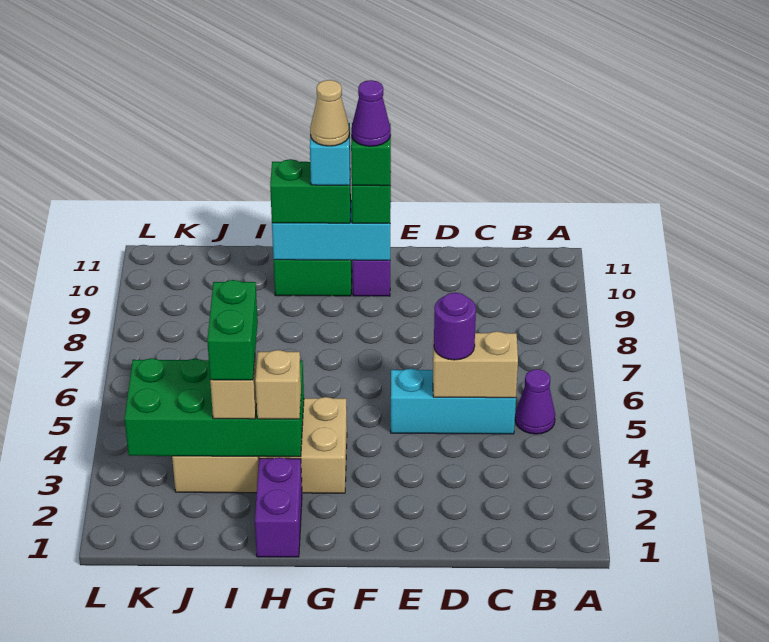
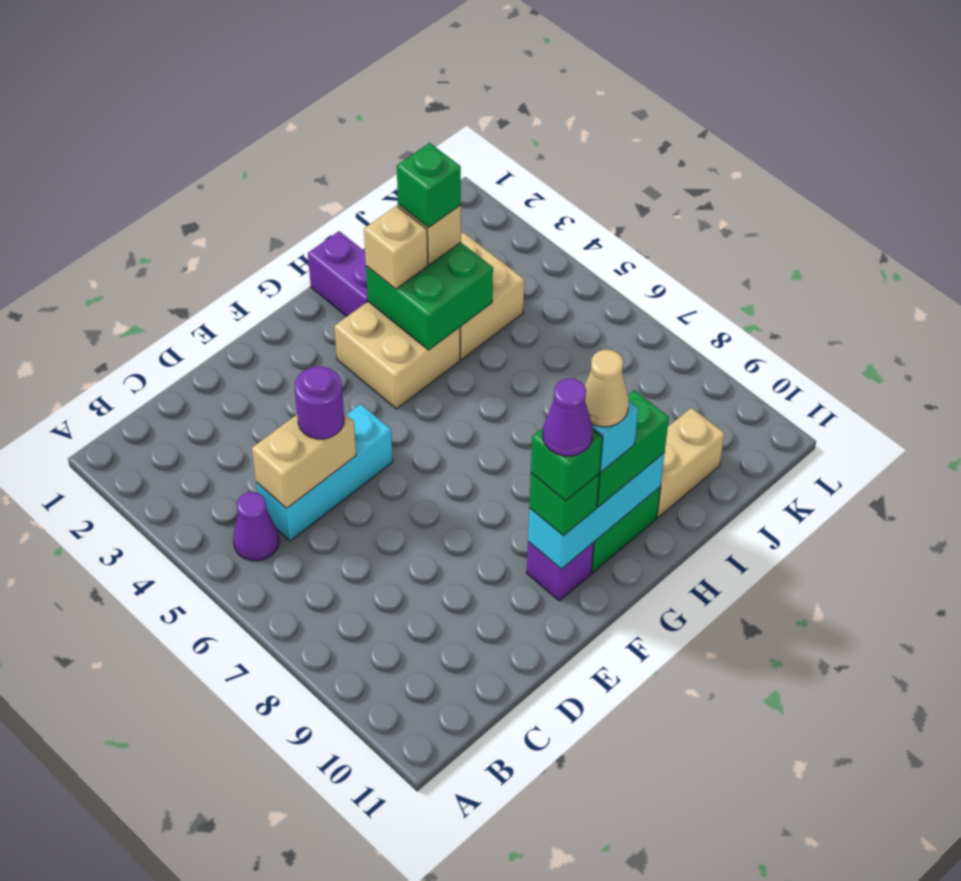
green brick H3:K4 level 2 -> green brick H3:I4 level 2
green brick I3:I4 level 4 -> green brick I3 level 4
none -> tan brick I10:J10 level 1

